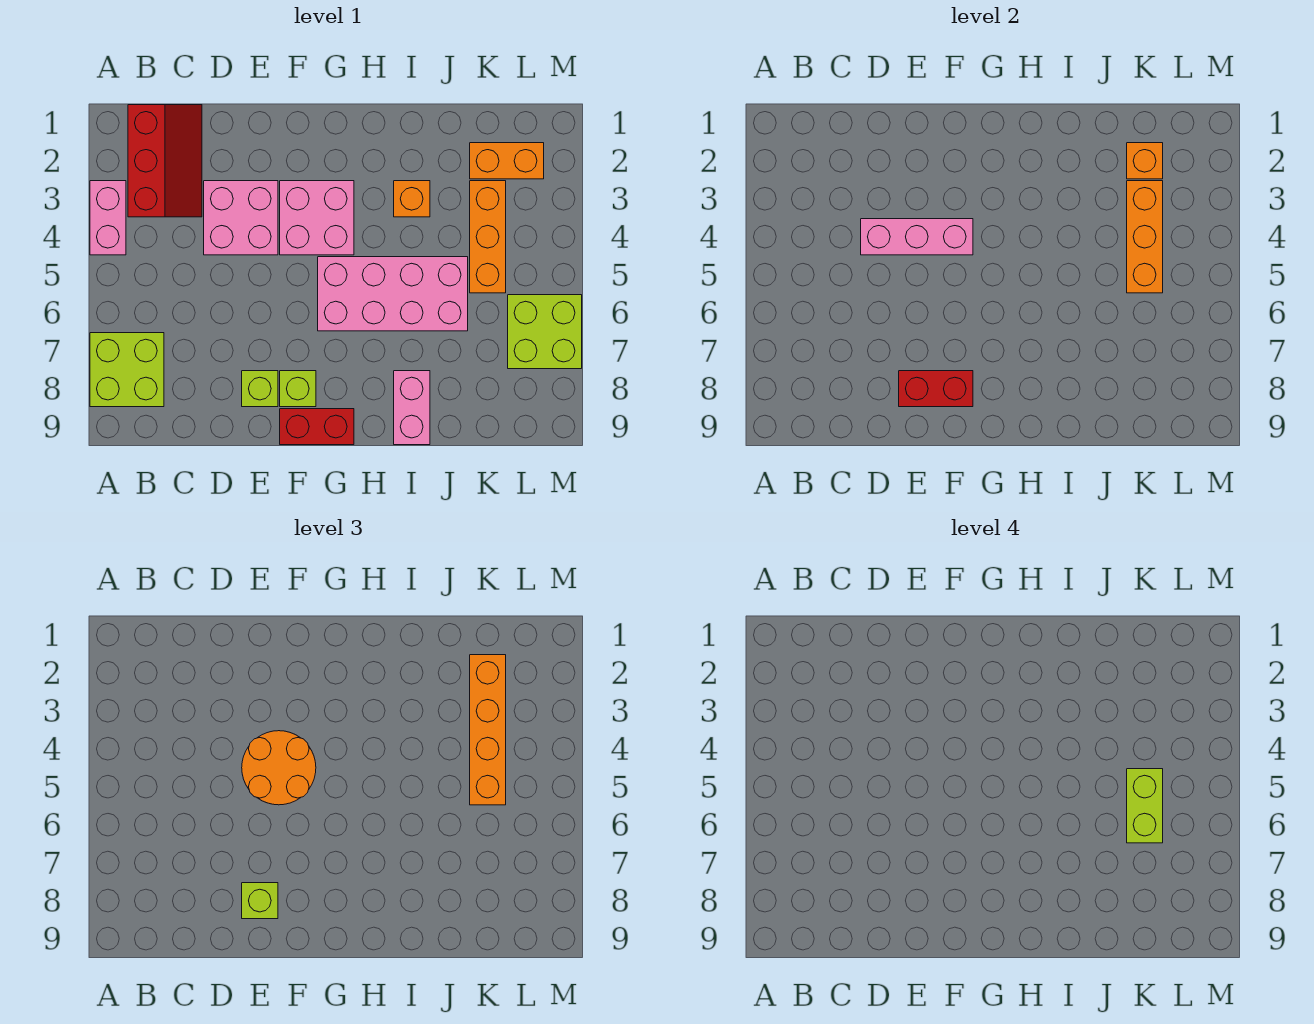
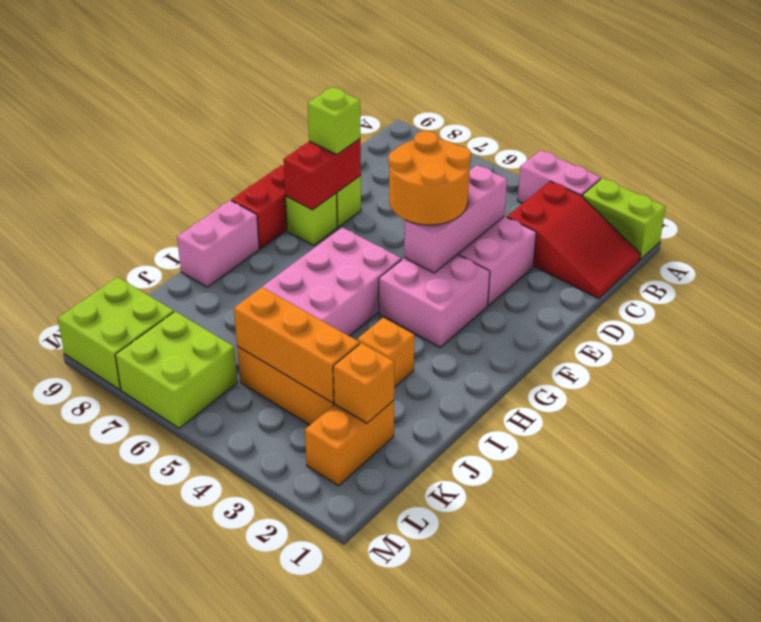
lime brick A7:B8 level 1 -> lime brick L8:M9 level 1
red slope B1:C3 level 1 top B -> red slope B1:C3 level 1 top 3
pink brick I8:I9 level 1 -> pink brick H9:I9 level 1
orange brick K2:K5 level 3 -> none
lime brick K5:K6 level 4 -> lime brick A1:A2 level 1

